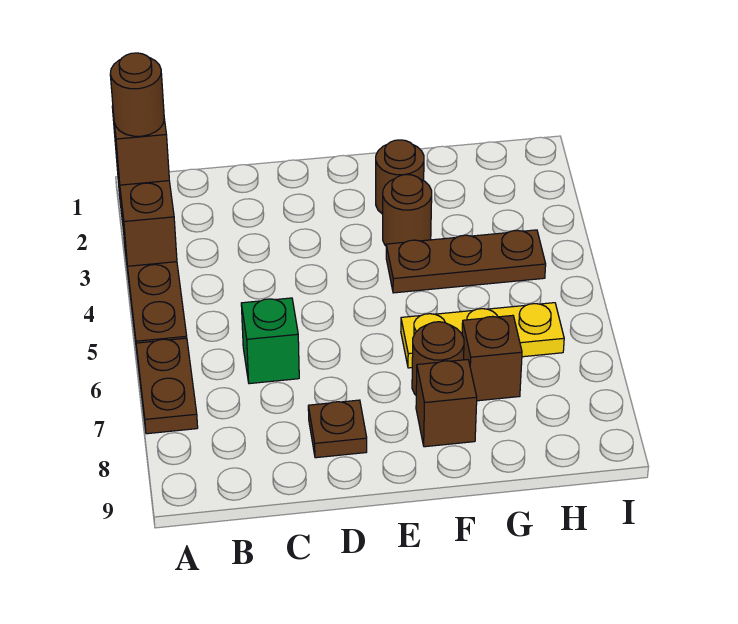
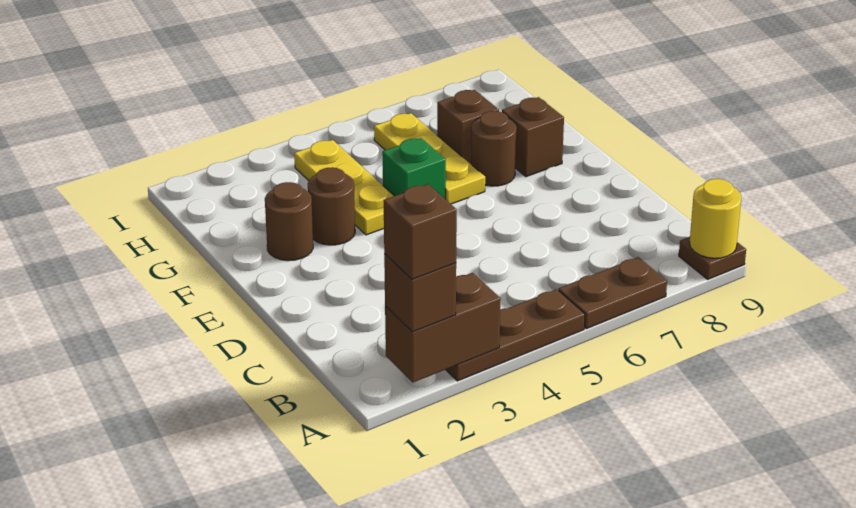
brown round brick A2 level 4 -> brown brick A2 level 4
none -> yellow round brick A9 level 2
green brick C6 level 1 -> green brick F5 level 1
brown plate D8 level 1 -> brown plate A9 level 1
brown plate F4:H4 level 1 -> yellow plate F4:H4 level 1

